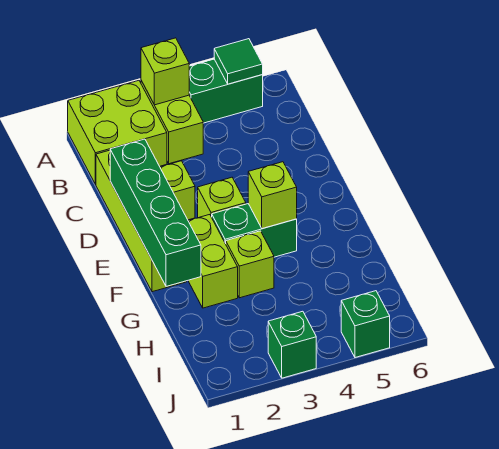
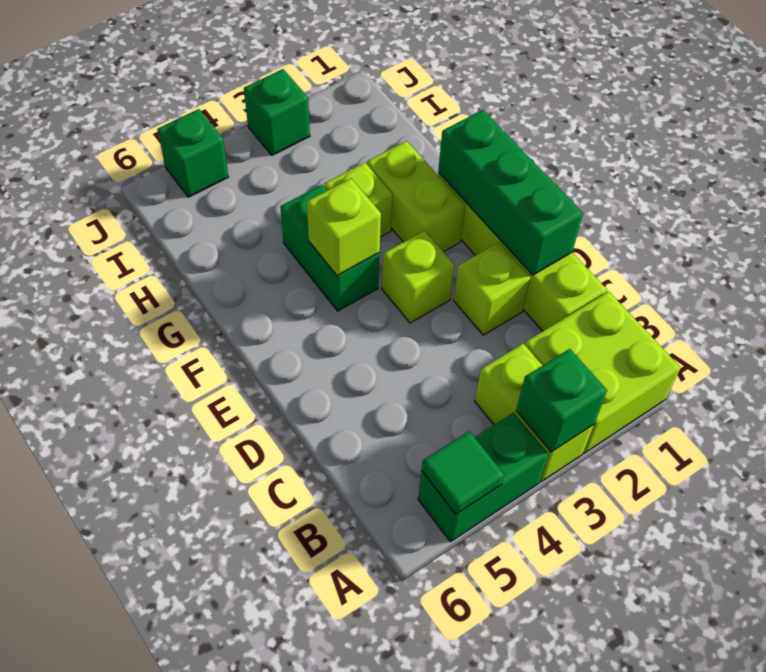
lime brick A3 level 2 -> green brick A3 level 2
green brick D1:G1 level 2 -> green brick D1:F1 level 2
green brick F3:F4 level 1 -> green brick F4:G4 level 1

